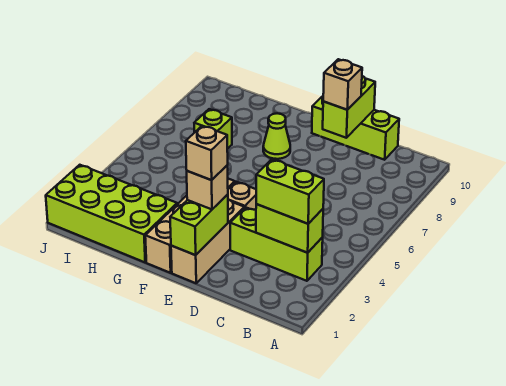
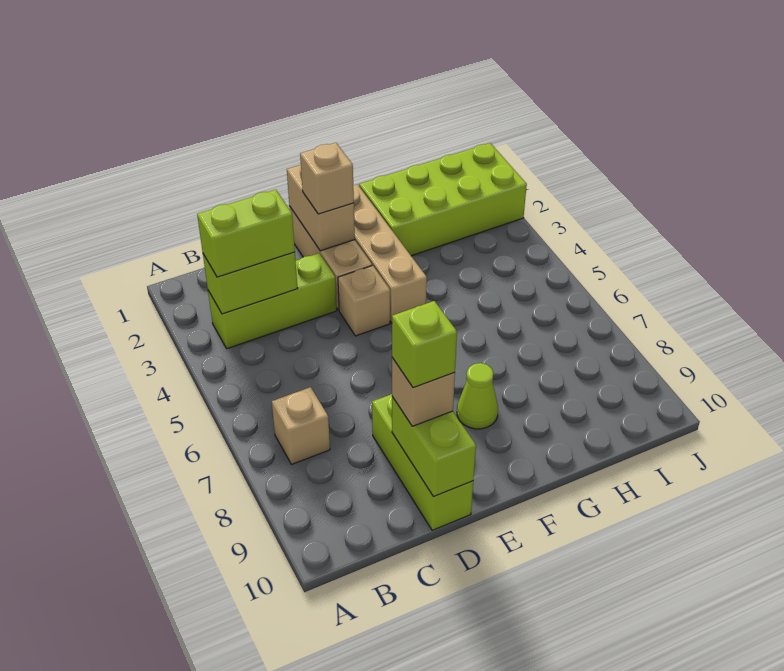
lime brick C10:E10 level 1 -> lime brick D8:D10 level 1
lime brick E1:E2 level 2 -> tan brick E1:E2 level 2
tan brick E2 level 4 -> tan brick B7 level 1
lime brick H7 level 1 -> lime brick D9 level 4

